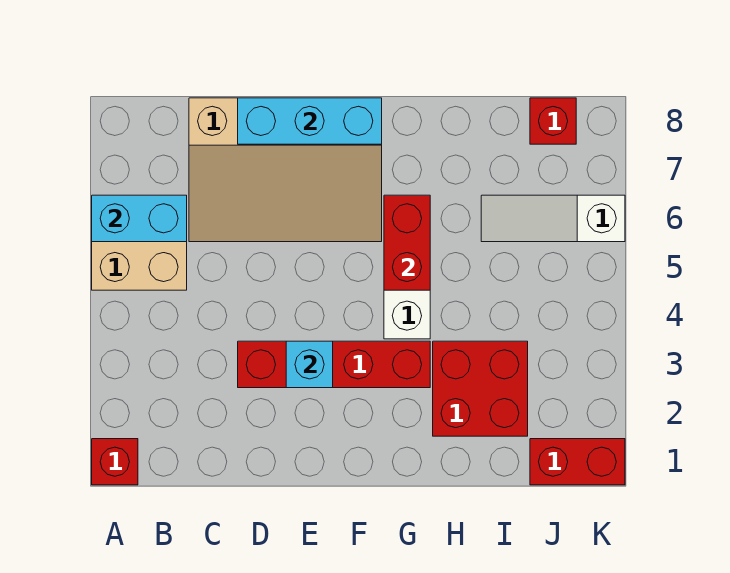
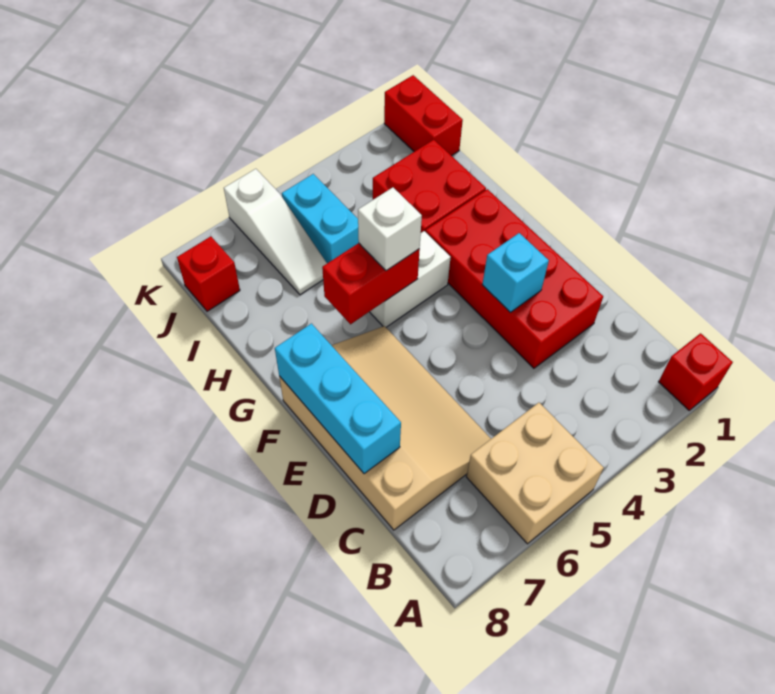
cyan brick A6:B6 level 2 -> cyan brick I5:J5 level 1
red brick D3:G3 level 1 -> red brick D2:G3 level 1
none -> white brick G5 level 3

